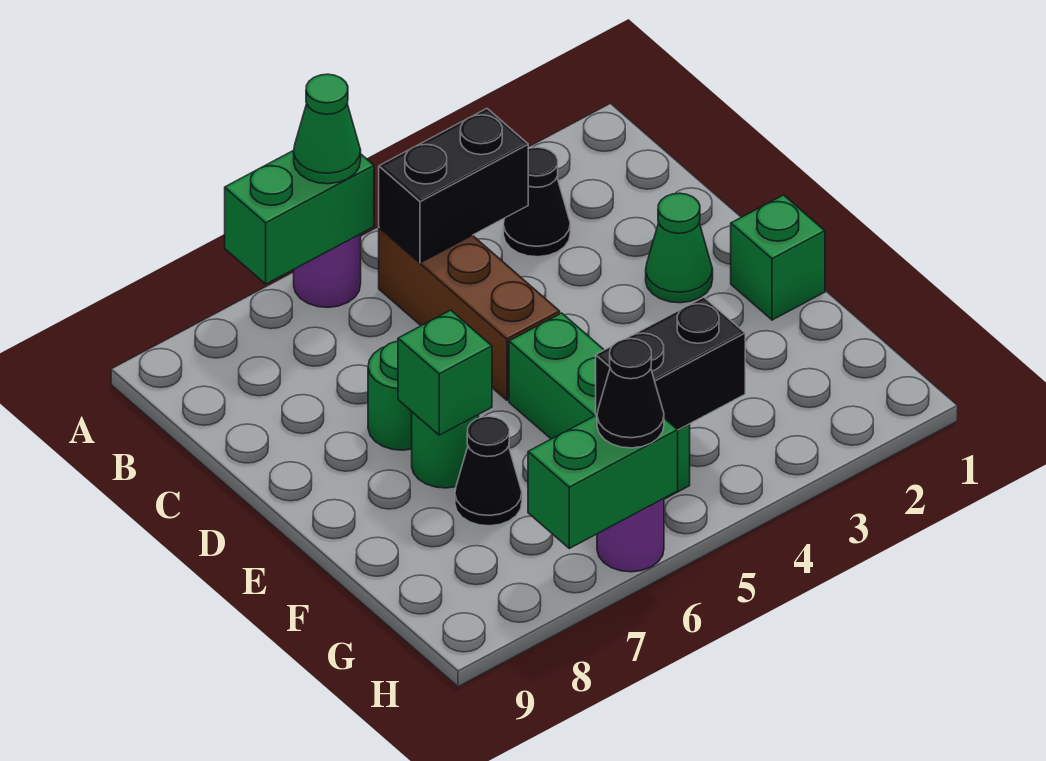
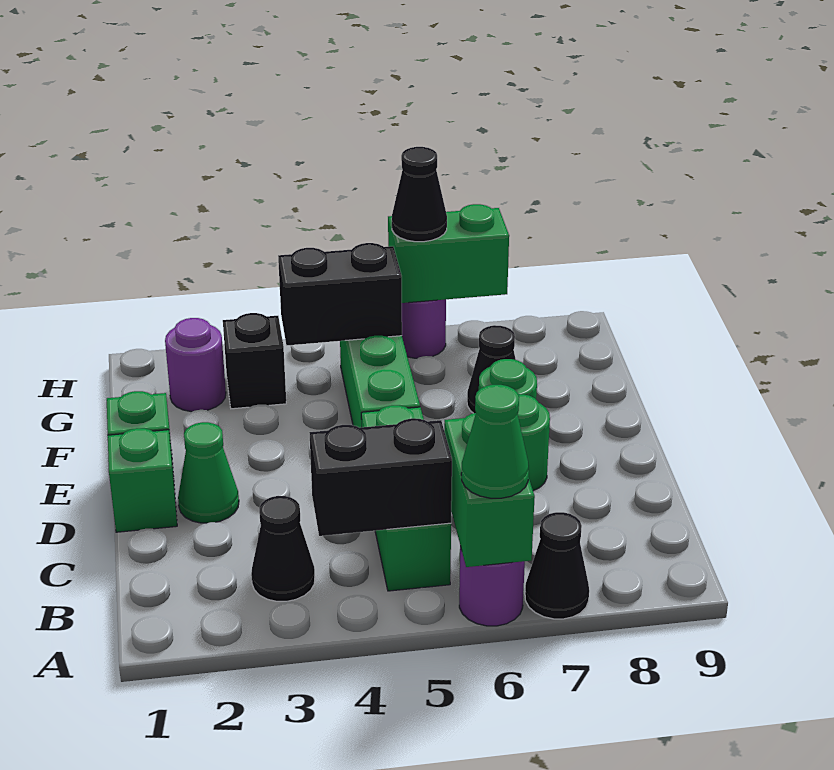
green brick A6:A7 level 2 -> green brick A6:B6 level 2
none -> black cone A7 level 1
brown brick B5:D5 level 1 -> green brick B5:D5 level 1
green brick E7 level 2 -> green brick D1 level 1
none -> purple round brick G2 level 1
none -> black brick G3 level 1

